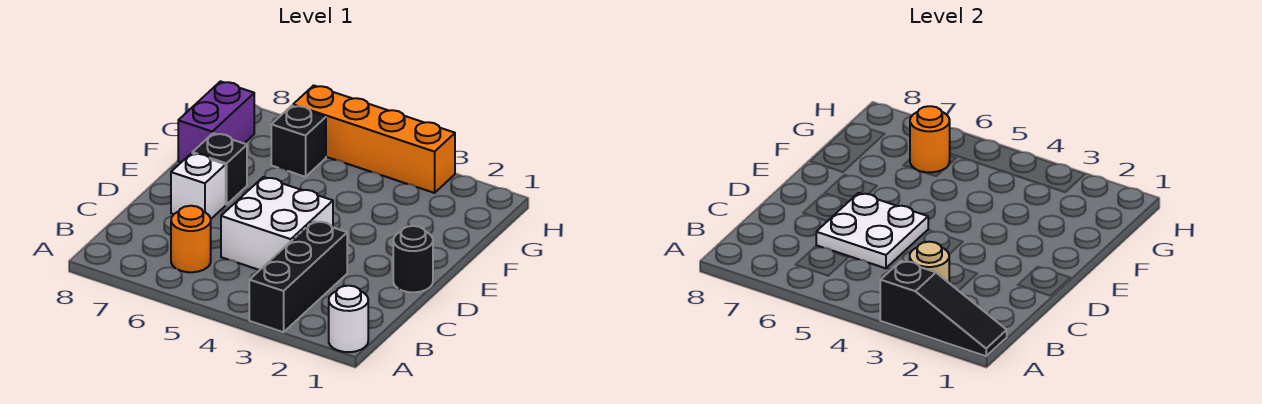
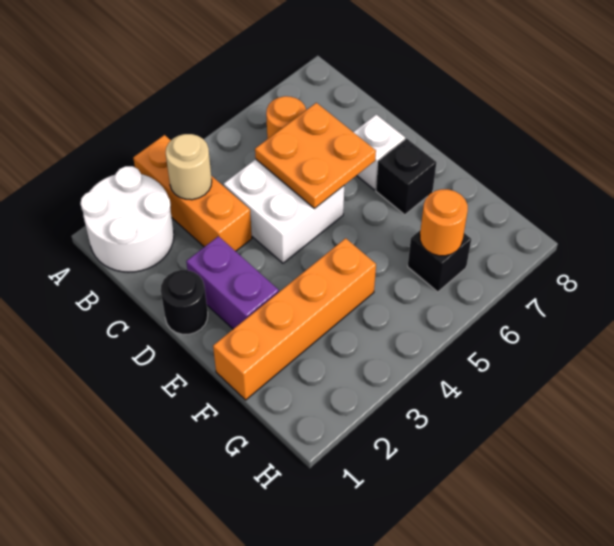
white round brick A1 level 1 -> white round brick A1:B2 level 1
black slope A1:A3 level 2 top 3 -> none
black brick A3:C3 level 1 -> orange brick A3:C3 level 1
white plate C5:D6 level 2 -> orange plate C5:D6 level 2
purple brick F8:G8 level 1 -> purple brick D2:E2 level 1
orange brick H3:H6 level 1 -> orange brick F1:F4 level 1

